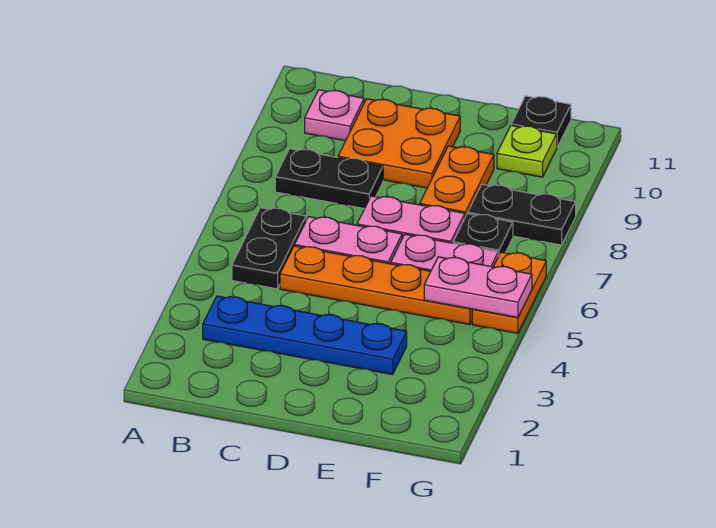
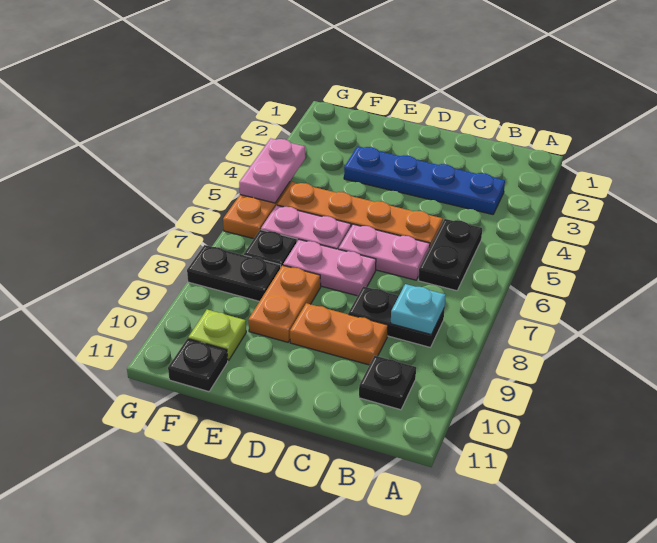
none -> cyan plate B8 level 2
pink plate B10 level 1 -> black plate B10 level 1
orange plate C9:D10 level 1 -> orange plate C9:D9 level 1
pink plate F5:G5 level 2 -> pink plate G4:G5 level 2

